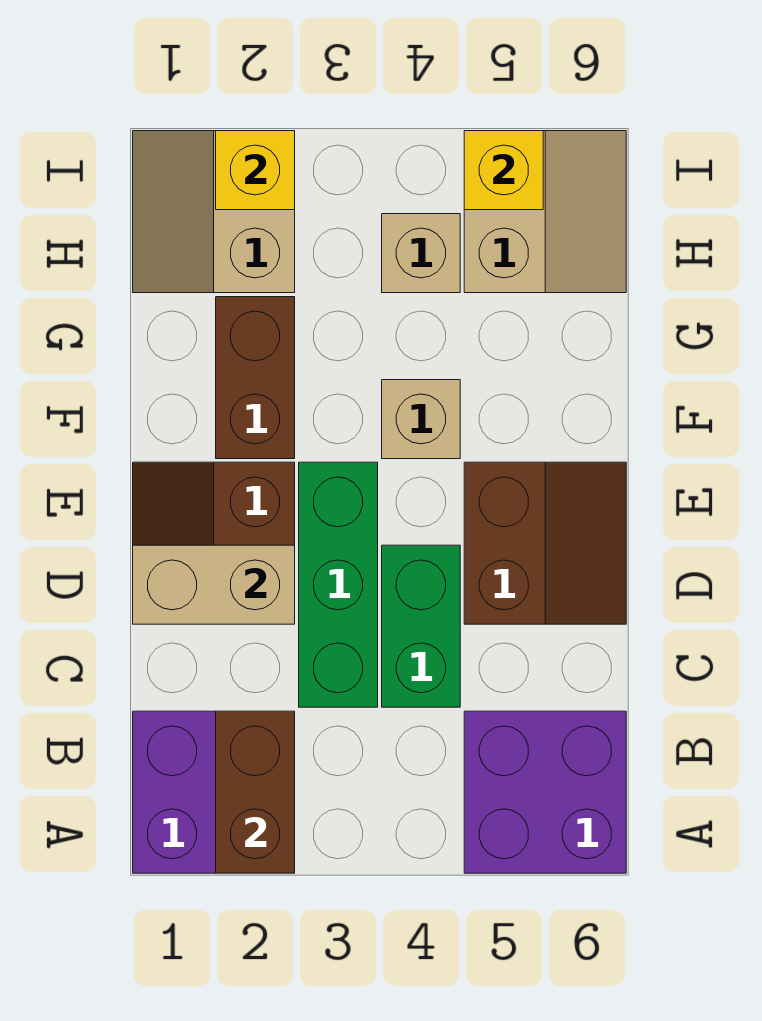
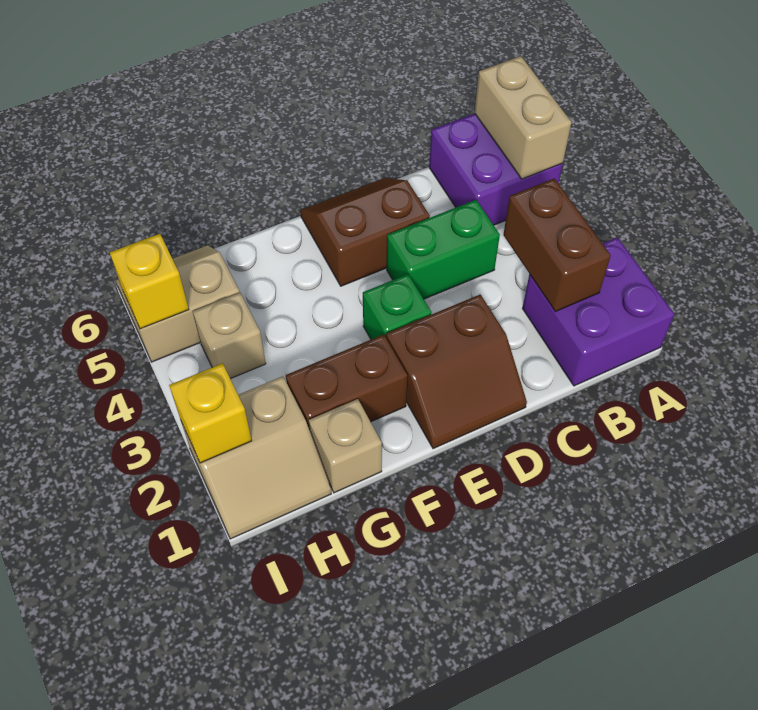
brown brick A2:B2 level 2 -> brown brick B2:B3 level 2
green brick C3:E3 level 1 -> green brick E3 level 1
tan brick D1:D2 level 2 -> tan brick A5:A6 level 2
tan brick F4 level 1 -> tan brick G1 level 1

